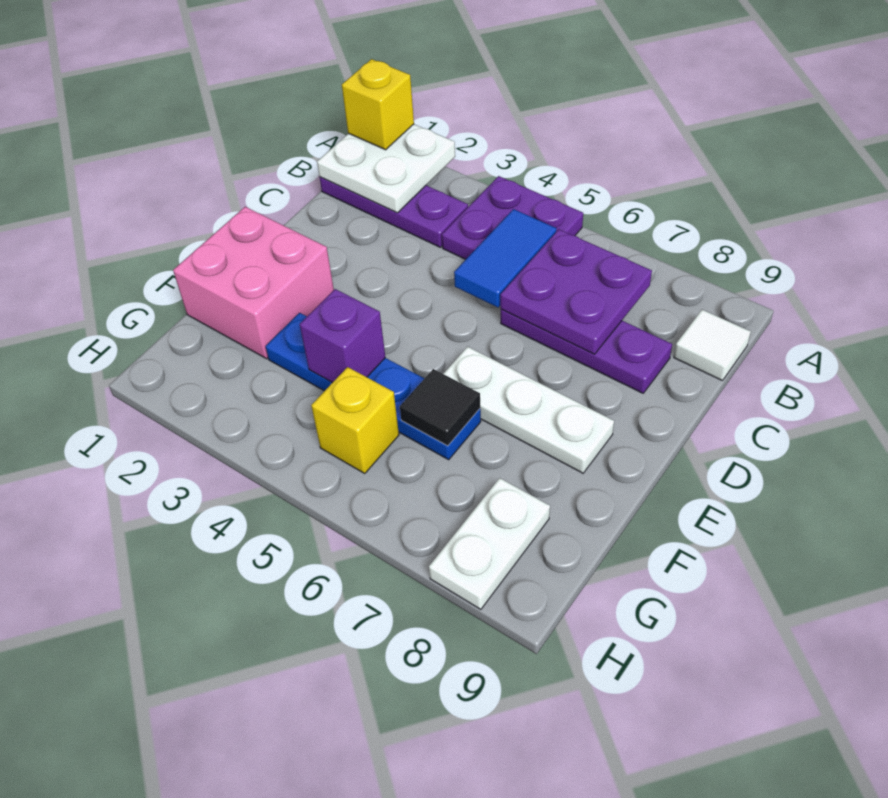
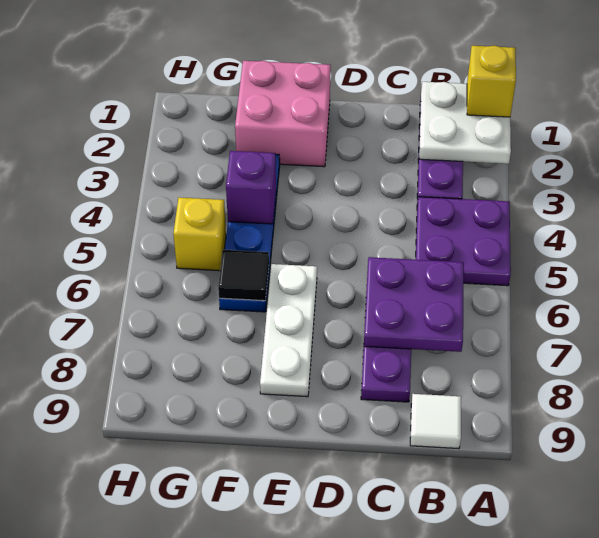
blue tile B5:C5 level 2 -> none
white plate G8:H8 level 1 -> none

